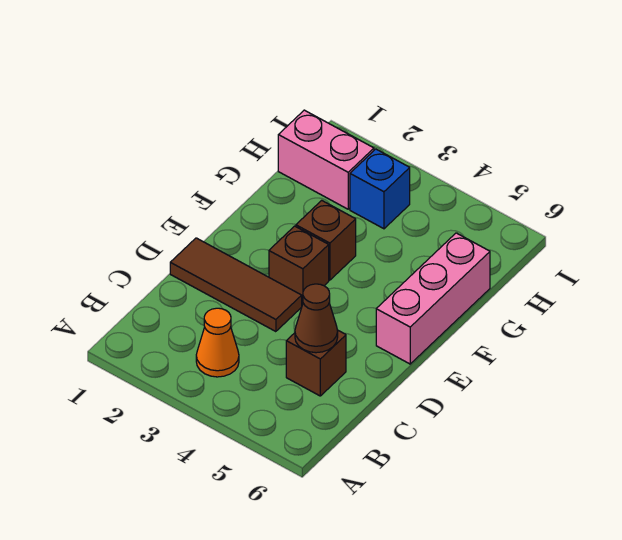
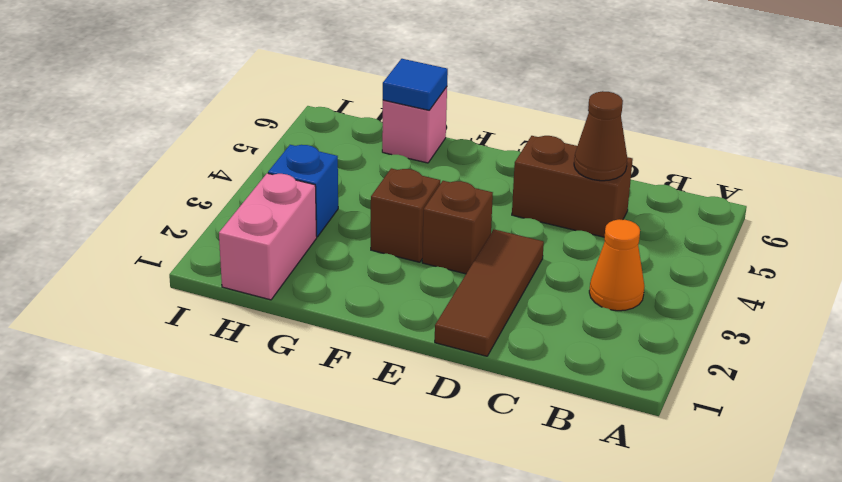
brown brick C5 level 1 -> brown brick C5:D5 level 1
pink brick E6:G6 level 1 -> pink brick G6 level 1
none -> blue tile G6 level 2

